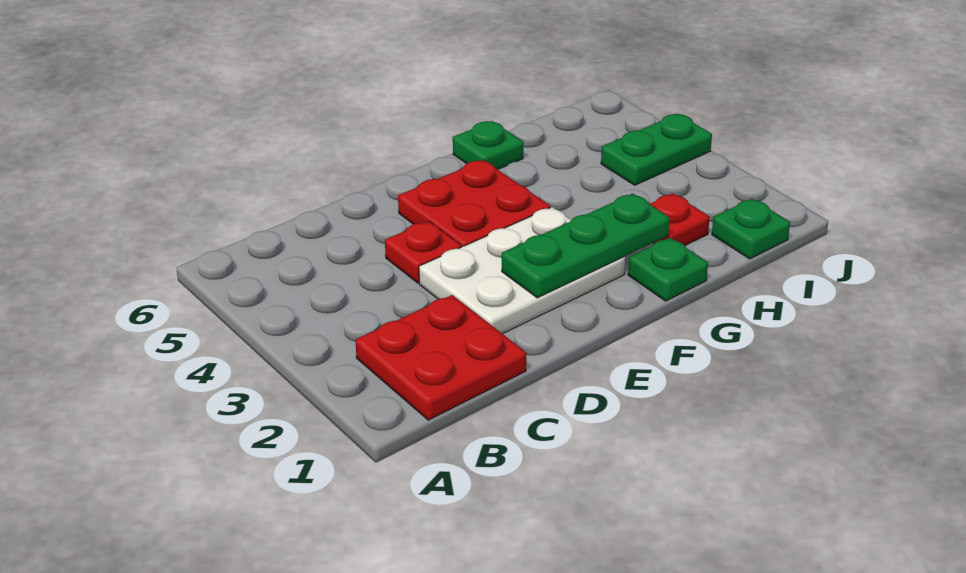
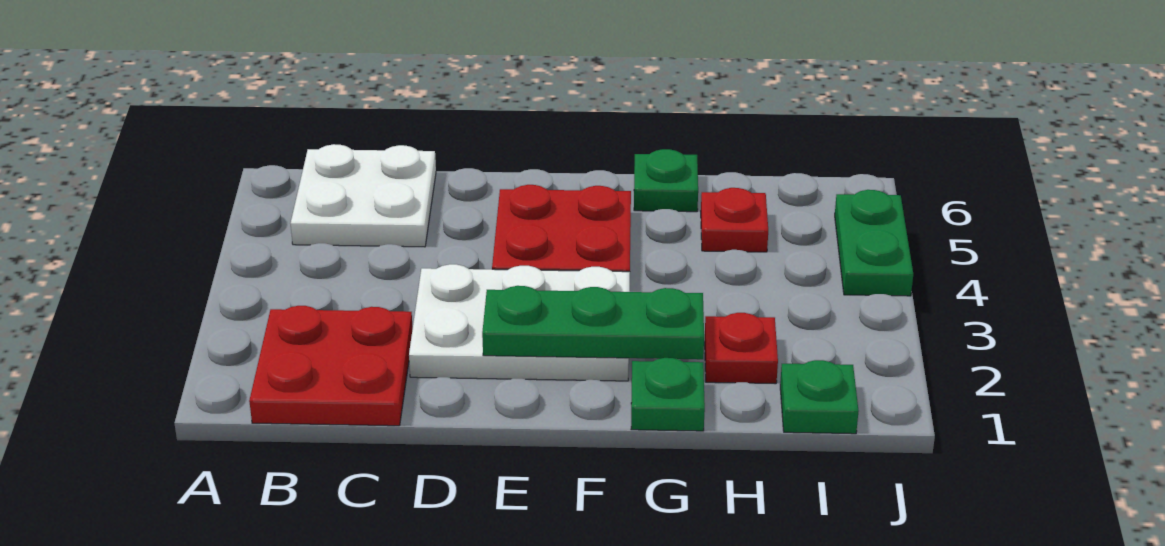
none -> white plate B5:C6 level 1
red plate D4 level 1 -> red plate H5 level 1
green plate I4:J4 level 1 -> green plate J4:J5 level 1

